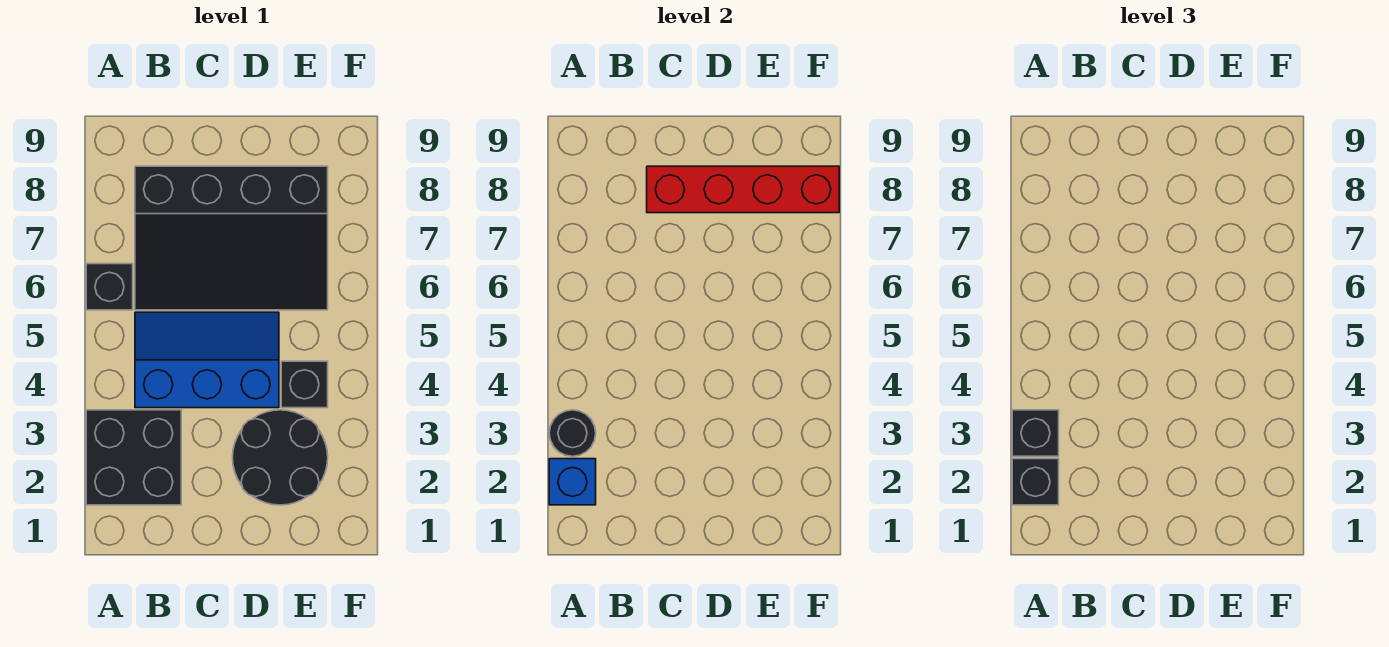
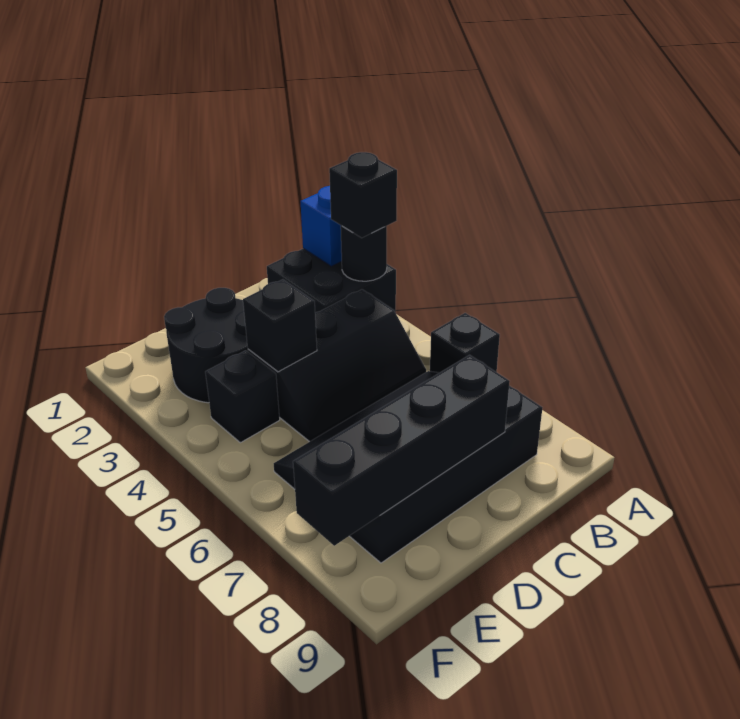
black brick A2 level 3 -> black brick D4 level 2
blue slope B4:D5 level 1 top 4 -> black slope B4:D5 level 1 top 4
red brick C8:F8 level 2 -> black brick C8:F8 level 2

